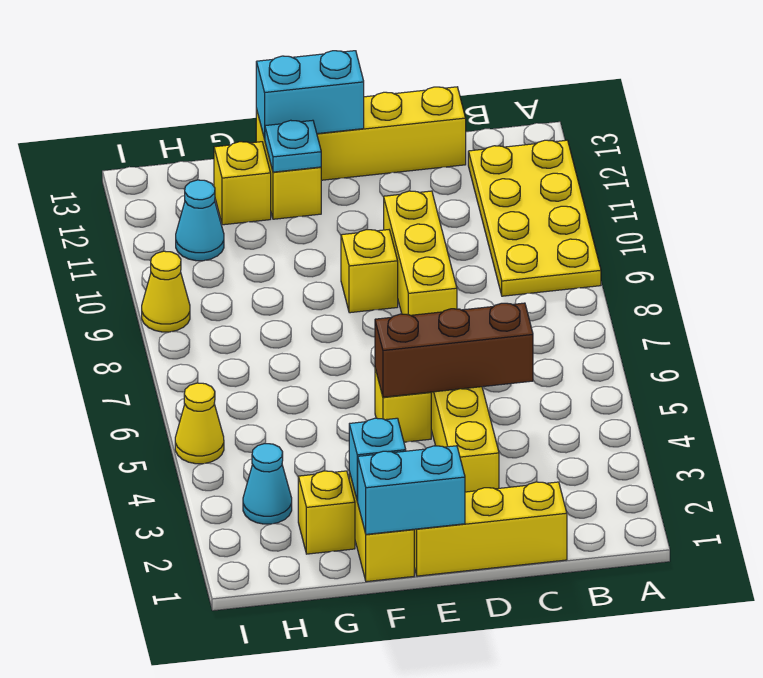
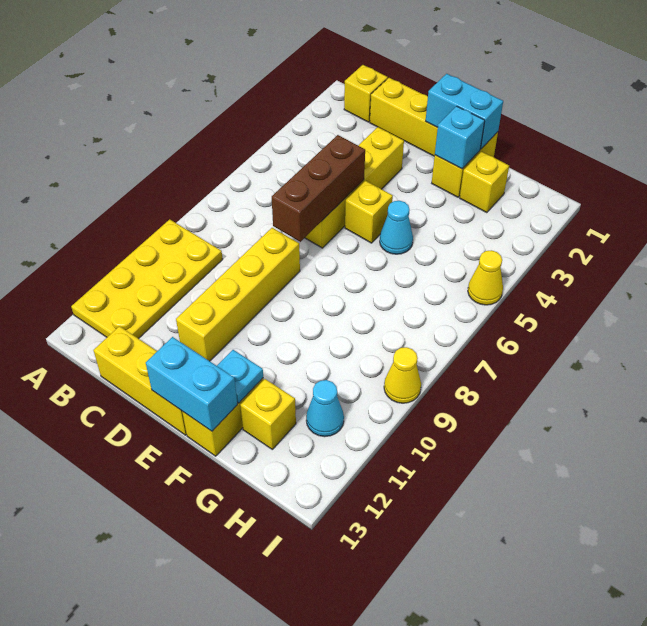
brown brick C5:E5 level 2 -> brown brick D5:D7 level 2
yellow brick D8:D10 level 1 -> yellow brick D8:D11 level 1
yellow brick E9 level 1 -> yellow brick B1 level 1
cyan cone H3 level 1 -> cyan cone F5 level 1

